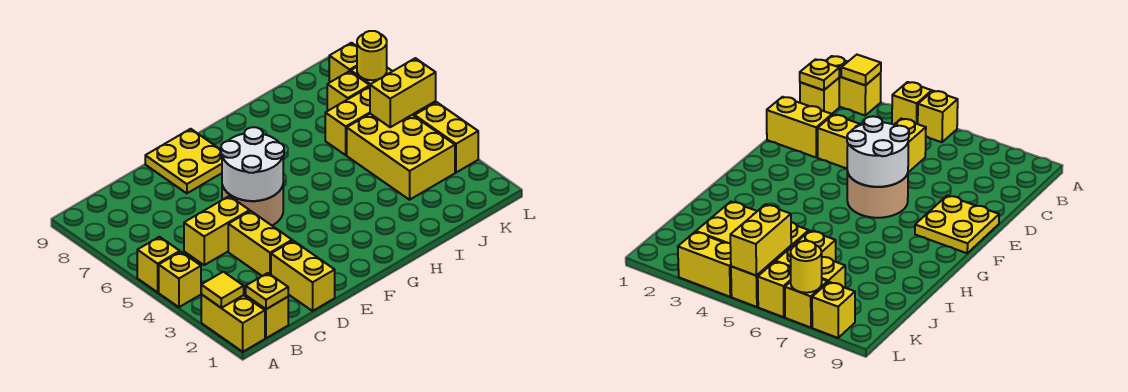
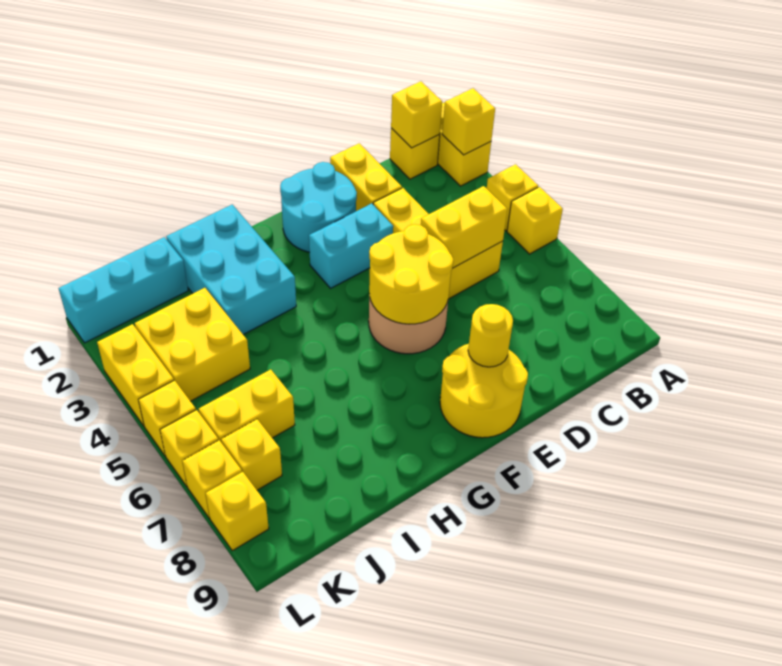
yellow tile A2 level 2 -> yellow brick A2 level 2
yellow plate B1 level 2 -> yellow brick B1 level 2
none -> cyan round brick E1:F2 level 1
none -> cyan brick E3:F3 level 1
white round brick E5:F6 level 2 -> yellow round brick E5:F6 level 2
yellow plate E8:F9 level 1 -> yellow round brick E8:F9 level 1
none -> cyan brick H1:I3 level 1
none -> cyan brick J1:L1 level 1
yellow brick J3:K5 level 1 -> yellow brick J3:K4 level 1
yellow brick K5:L5 level 2 -> yellow brick C5:D5 level 2
yellow round brick L7 level 2 -> yellow round brick E8 level 2

